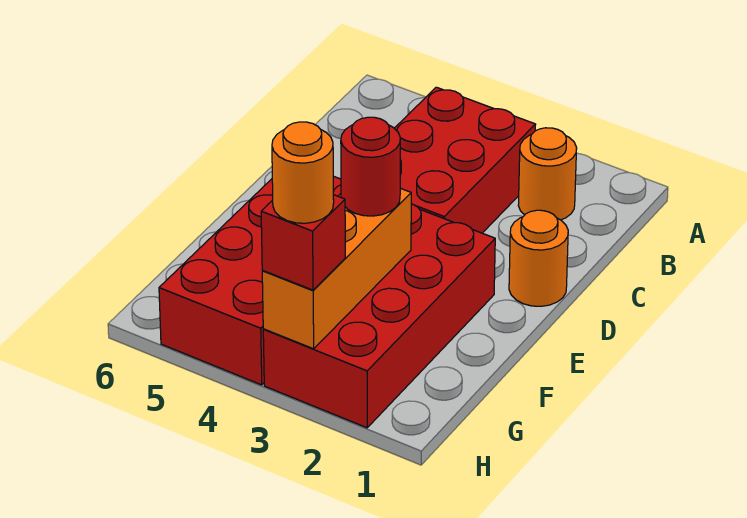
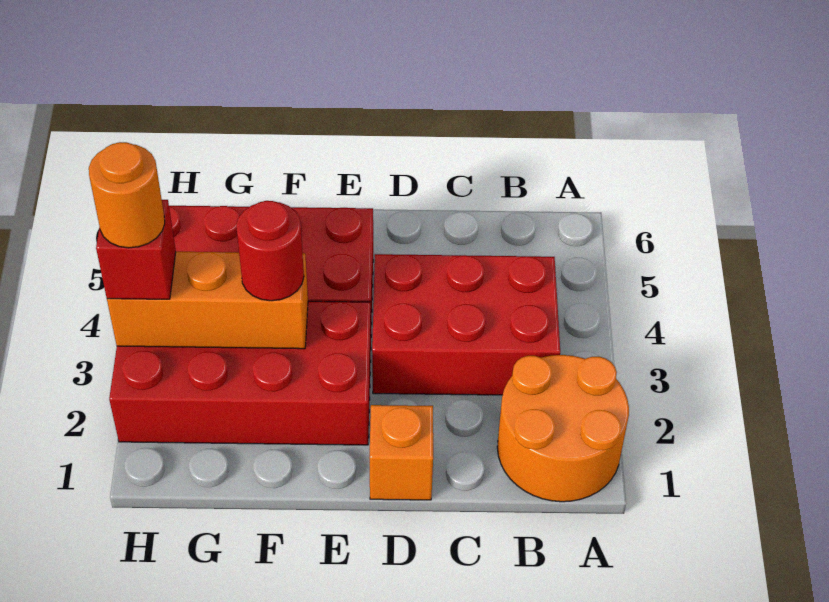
orange round brick B2 level 1 -> orange round brick A1:B2 level 1
orange round brick D1 level 1 -> orange brick D1 level 1

